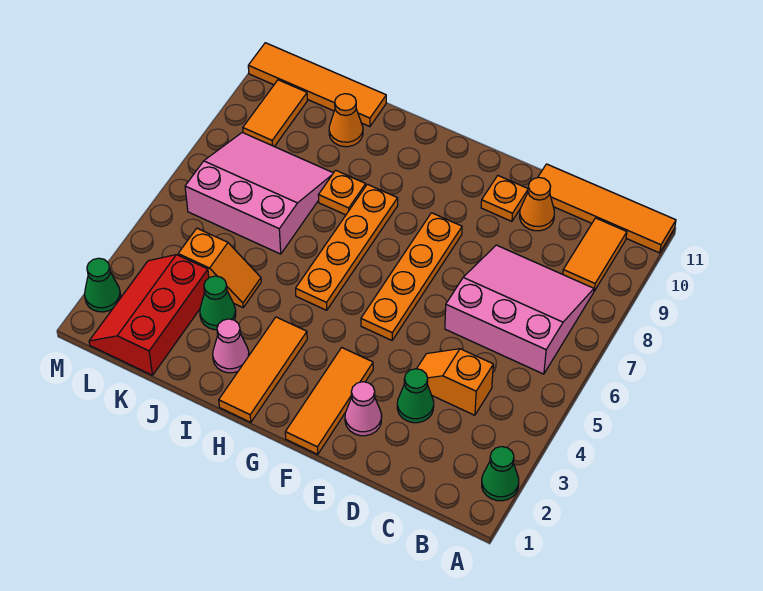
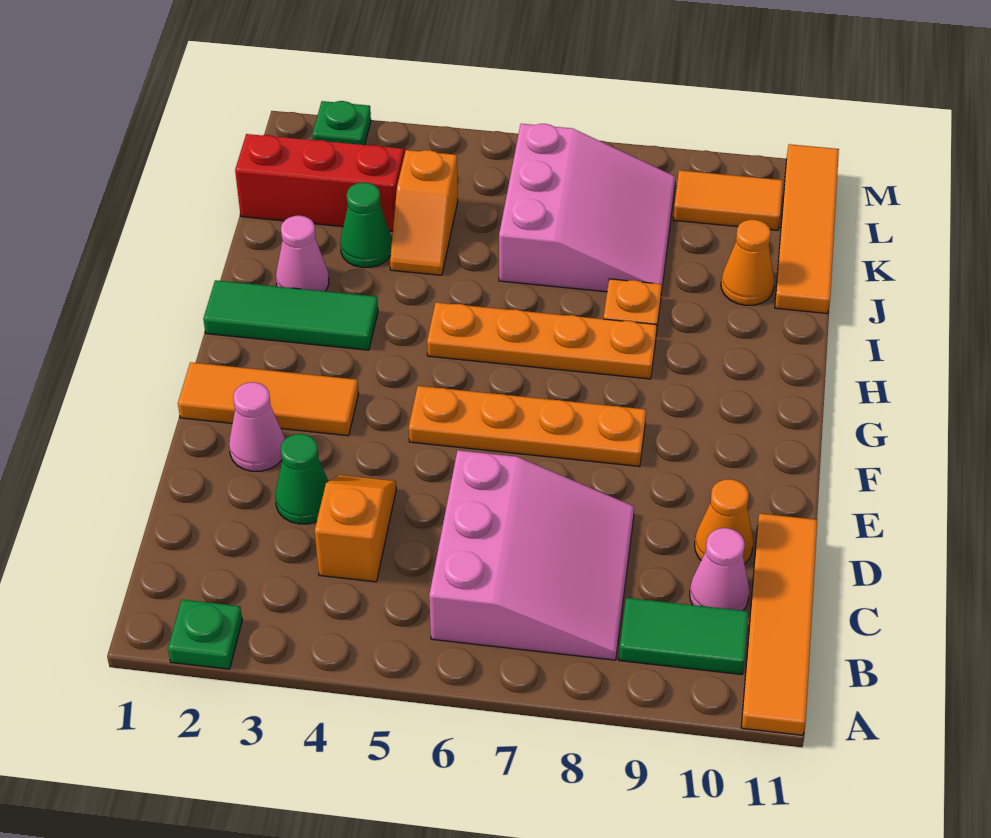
green cone A2 level 1 -> green plate A2 level 1
orange tile B9:B10 level 1 -> green tile B9:B10 level 1
none -> pink cone C10 level 1
orange plate E10 level 1 -> none
orange tile H1:H3 level 1 -> green tile H1:H3 level 1
green cone M2 level 1 -> green plate M2 level 1

